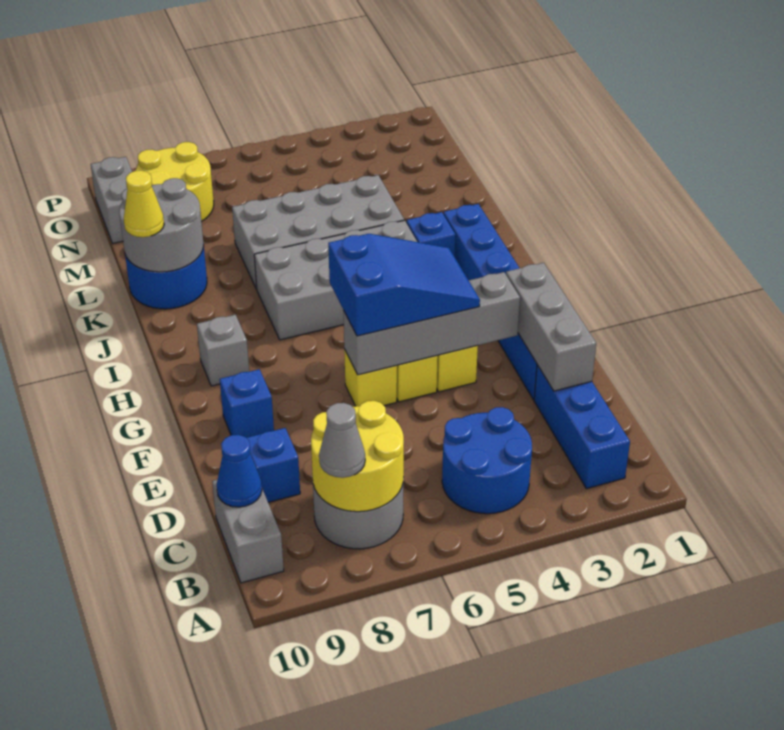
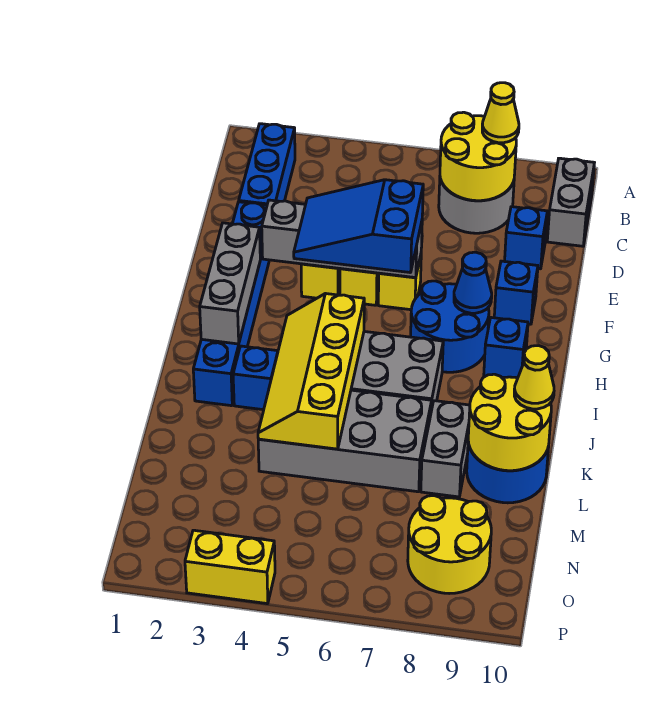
blue round brick B4:C5 level 1 -> blue round brick G7:H8 level 1
grey cone B8 level 3 -> yellow cone B8 level 3
blue cone C10 level 2 -> blue cone G8 level 2
grey brick D2:F2 level 2 -> grey brick G2:I2 level 2
grey brick H9 level 1 -> blue brick H9 level 1
none -> yellow slope I4:L5 level 2 top 5
grey round brick K9:L10 level 2 -> yellow round brick K9:L10 level 2
grey brick N10:O10 level 1 -> grey brick K8:L8 level 1
none -> yellow brick P3:P4 level 1

